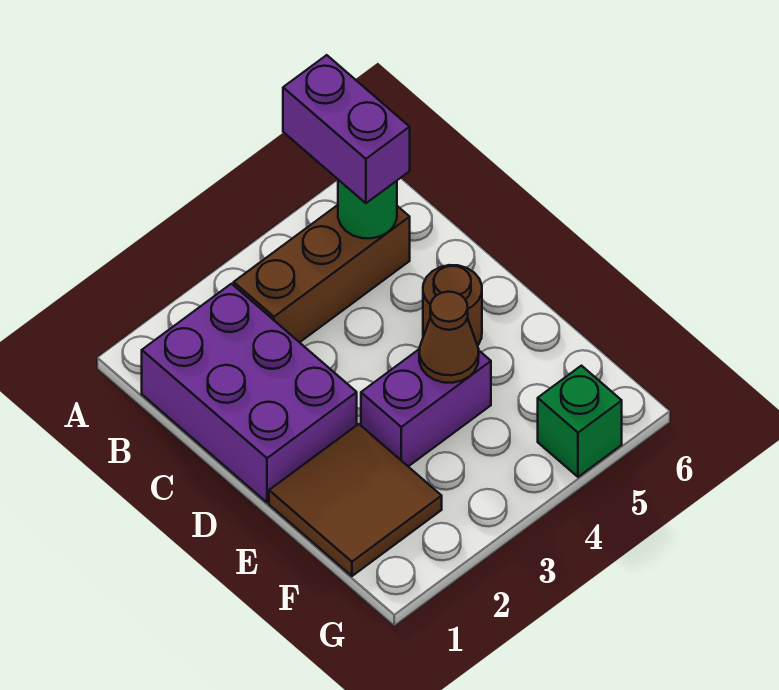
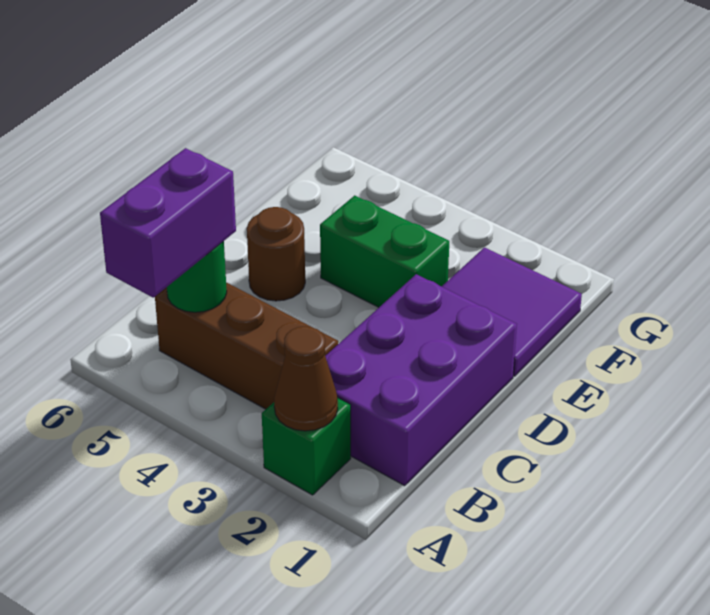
brown tile E1:F2 level 1 -> purple tile E1:F2 level 1
purple brick E3:E4 level 1 -> green brick E3:E4 level 1
brown cone E4 level 2 -> brown cone A2 level 2
green brick G5 level 1 -> green brick A2 level 1

